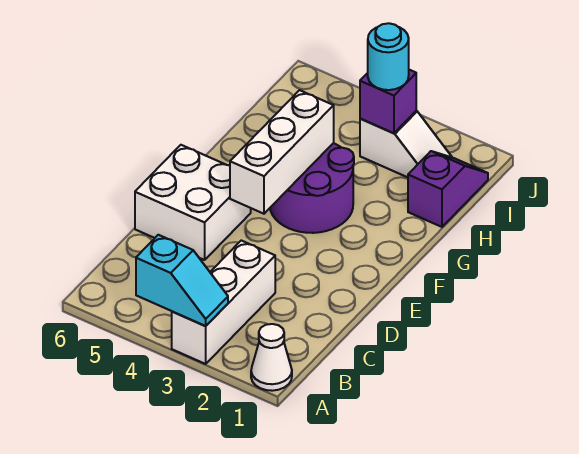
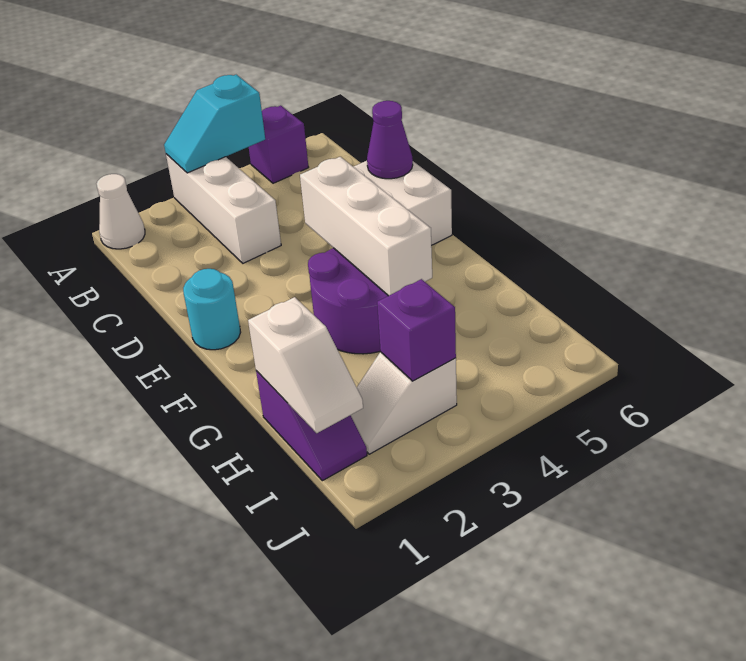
none -> purple brick A5 level 1
none -> purple cone D6 level 2
none -> white slope H1:I1 level 2 top H
cyan round brick I3 level 3 -> cyan round brick E1 level 1

